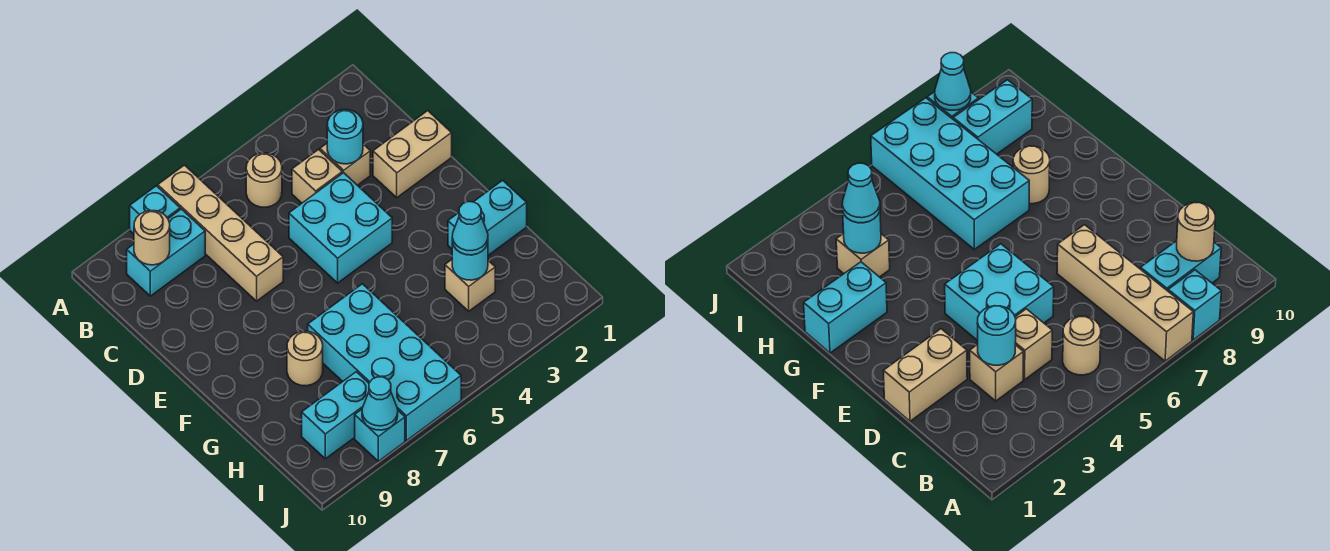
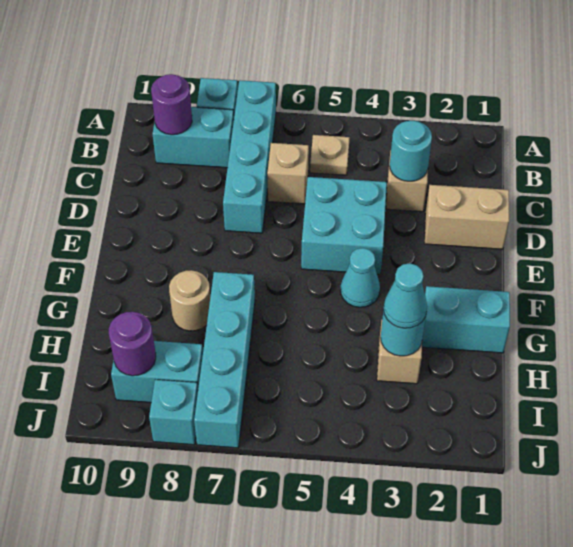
tan brick A7:D7 level 1 -> cyan brick A7:D7 level 1
tan round brick B5 level 1 -> tan plate B5 level 1
tan round brick B9 level 2 -> purple round brick B9 level 2
tan brick C4 level 1 -> tan brick C6 level 1
cyan brick G6:J7 level 1 -> cyan brick G7:J7 level 1
none -> purple round brick I9 level 2
cyan cone J8 level 2 -> cyan cone F4 level 1

